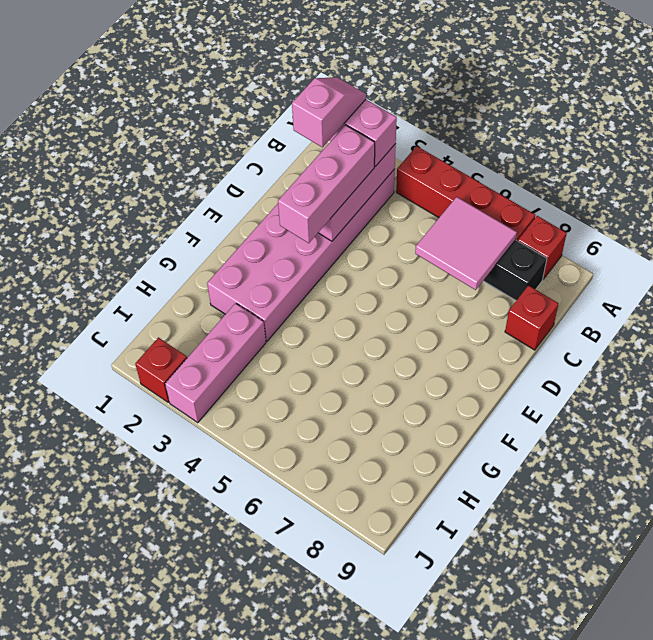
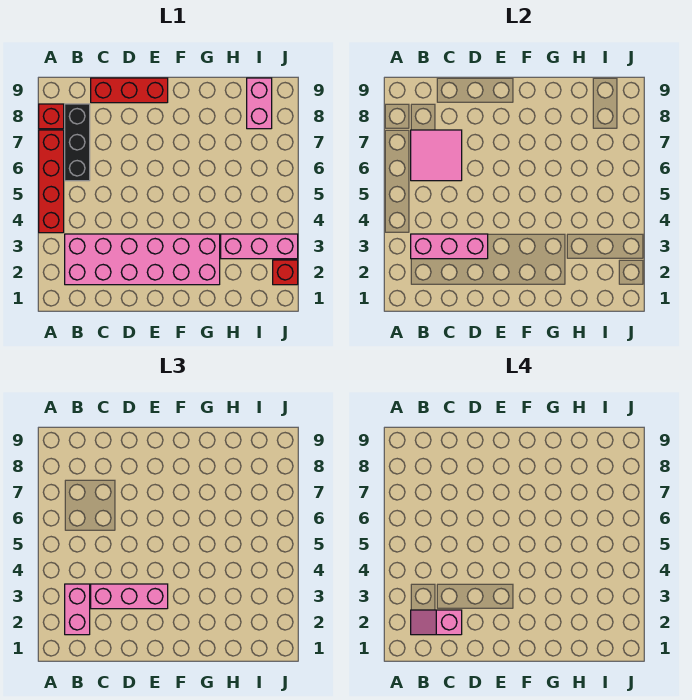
red brick C9 level 1 -> red brick C9:E9 level 1
none -> pink brick I8:I9 level 1

